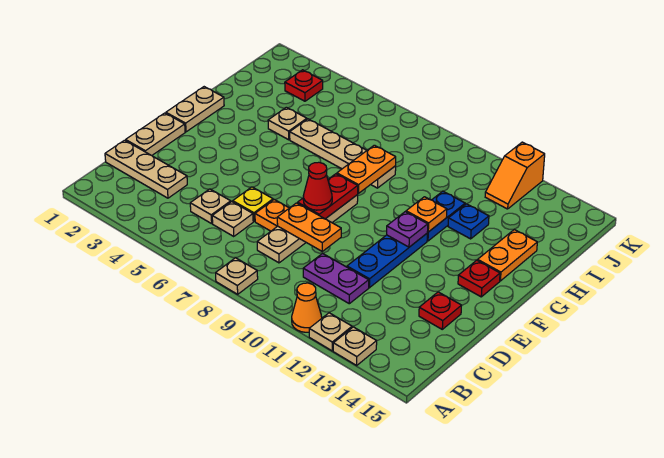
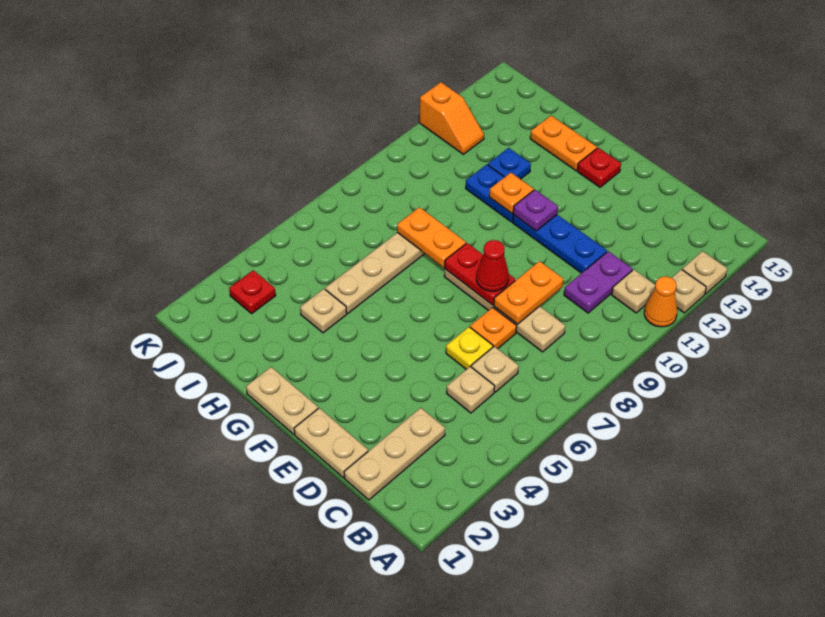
tan plate A8 level 1 -> tan plate B11 level 1
red plate D14 level 1 -> none

